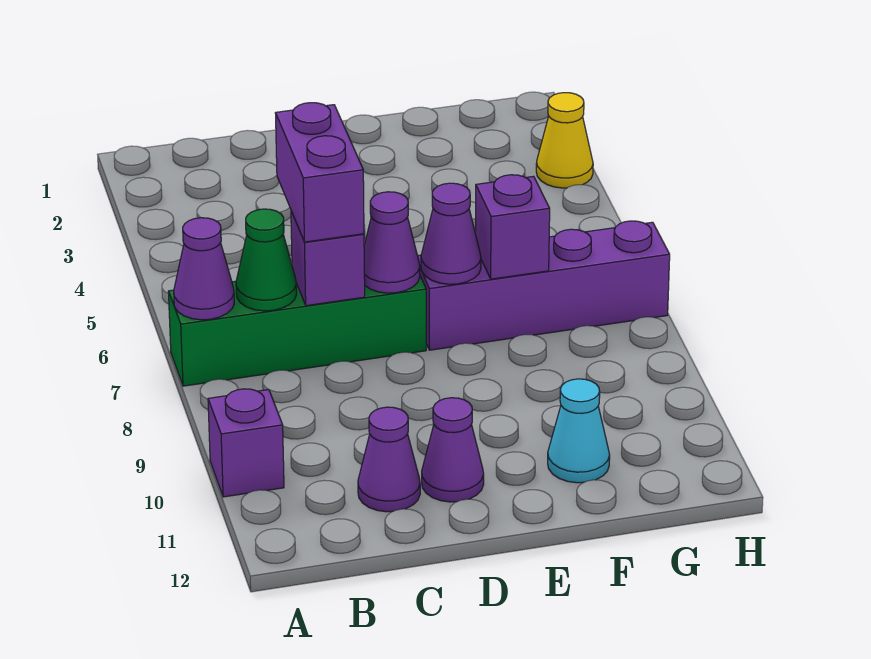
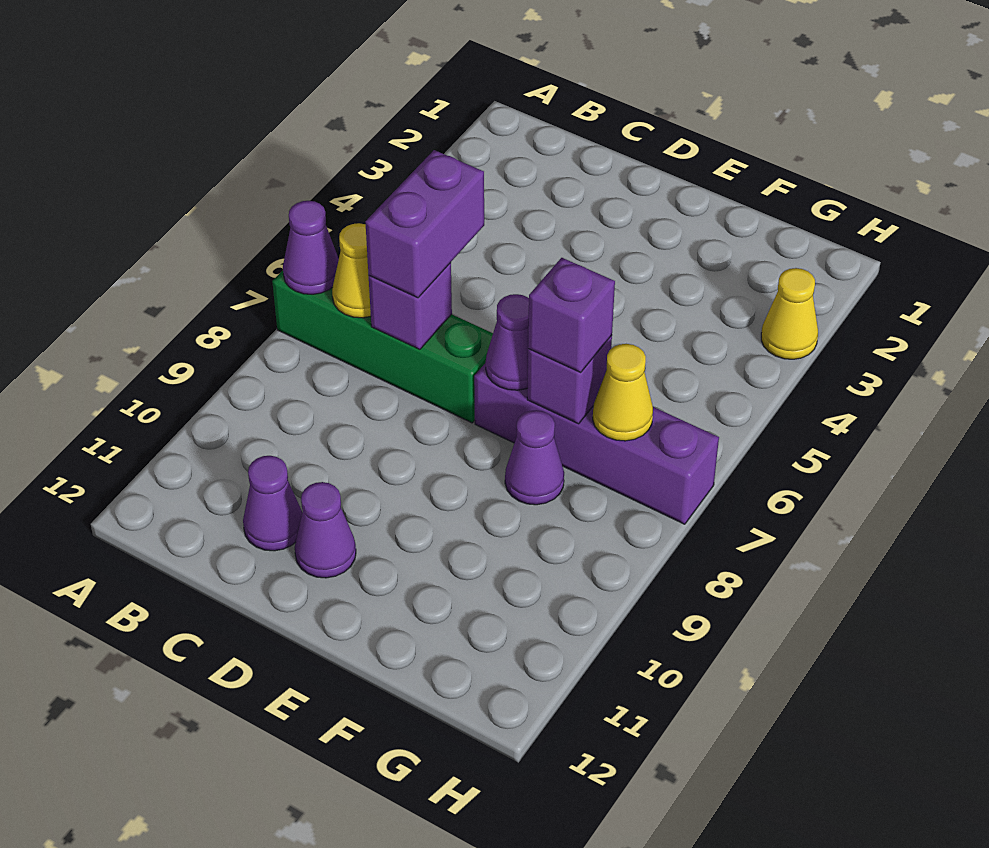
purple brick A10 level 1 -> purple brick F7 level 3
green cone B7 level 2 -> yellow cone B7 level 2
purple cone D7 level 2 -> purple cone F8 level 1
cyan cone F11 level 1 -> none
none -> yellow cone G7 level 2

